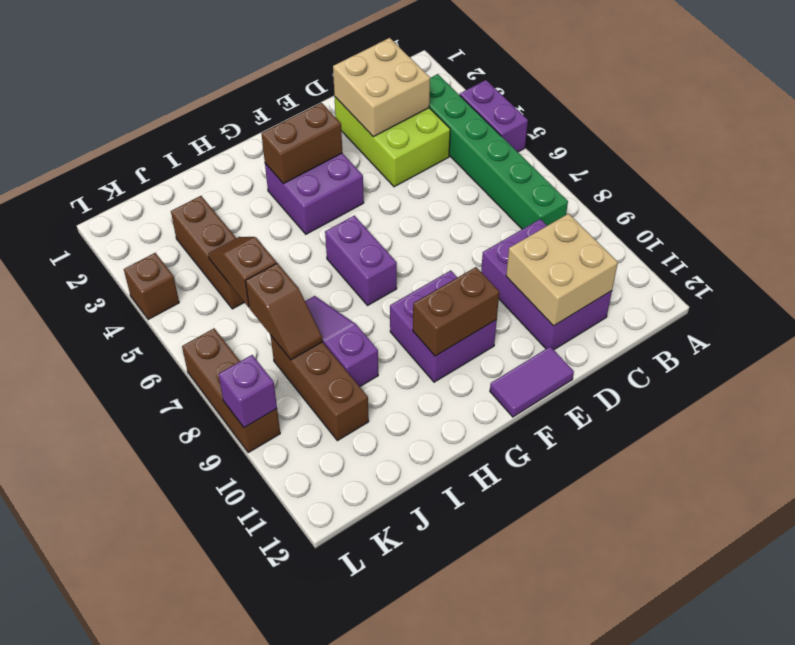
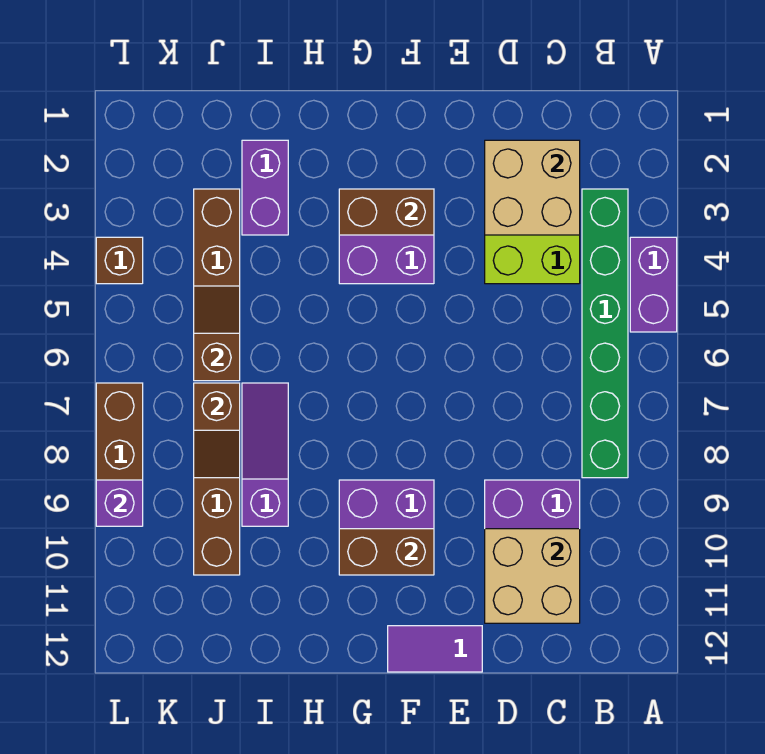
purple brick G6:G7 level 1 -> purple brick I2:I3 level 1

